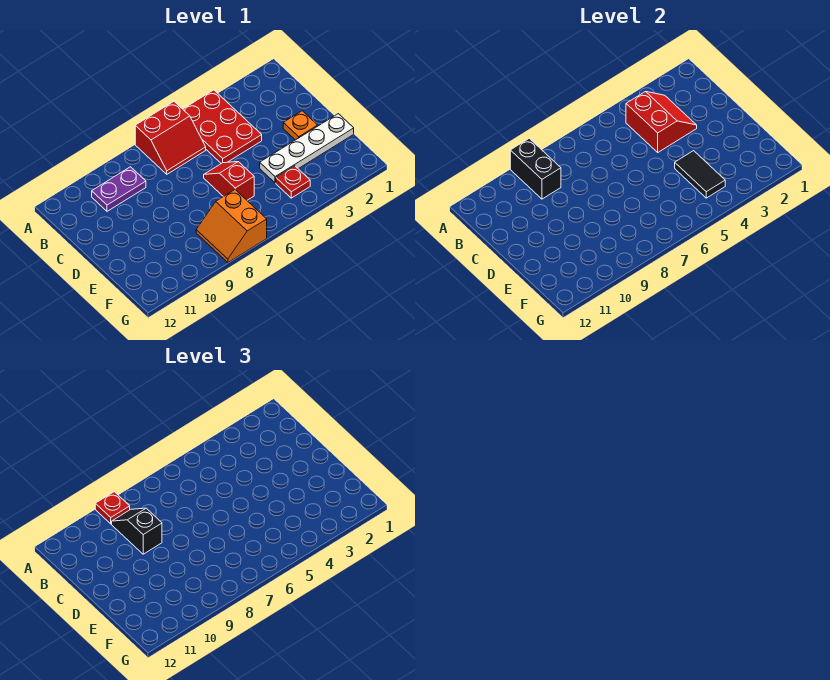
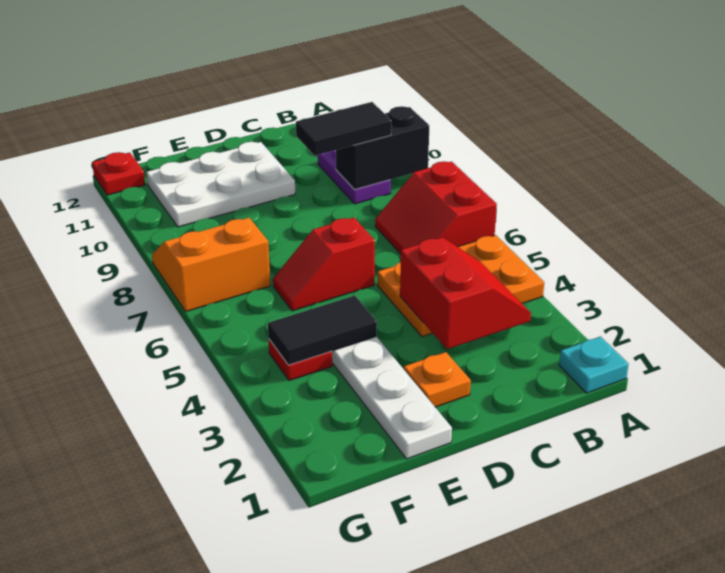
none -> cyan plate A1 level 1
red plate A4:C5 level 1 -> orange plate A4:C5 level 1
red plate A9 level 3 -> red plate G12 level 1
red slope B3:C4 level 2 top 4 -> red slope B3:C4 level 2 top C
black slope B9:C9 level 3 top C -> black tile B9:C9 level 3
red slope D6:E6 level 1 top E -> red slope D6:E6 level 1 top D
none -> white plate D10:F11 level 1

